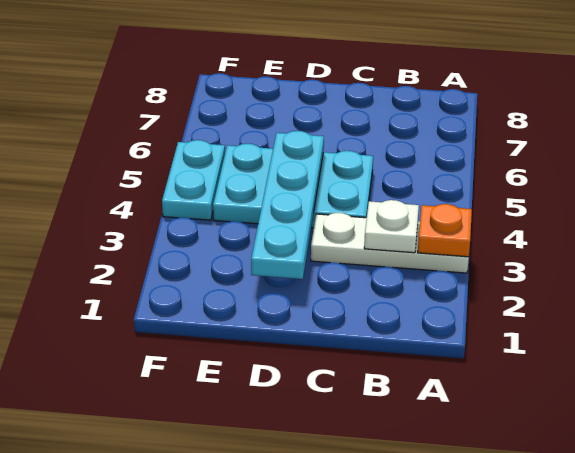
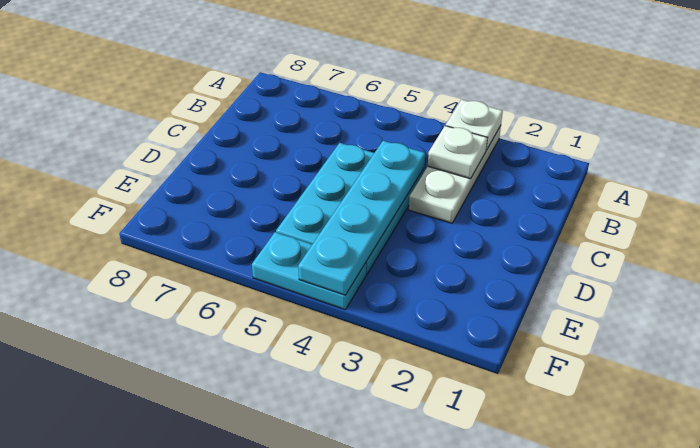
orange plate A3 level 2 -> white plate A3 level 2
cyan plate D2:D5 level 2 -> cyan plate C4:F4 level 2

